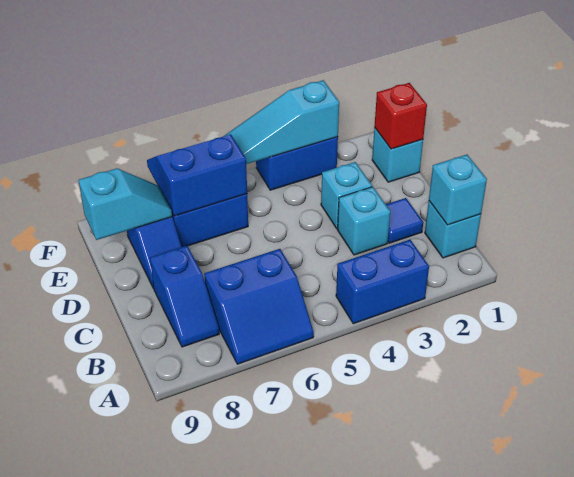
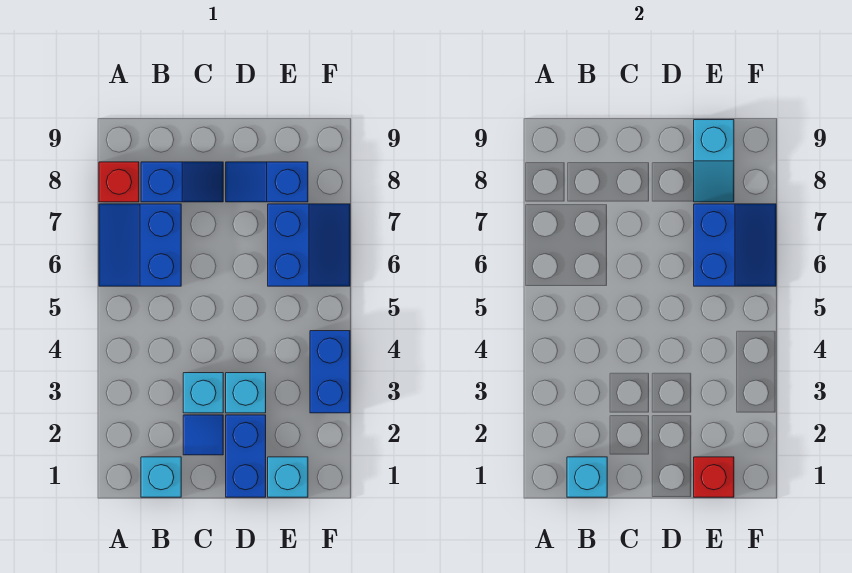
blue brick A3:A4 level 1 -> blue brick D1:D2 level 1
none -> red brick A8 level 1
blue slope B8:C8 level 1 top C -> blue slope B8:C8 level 1 top B
cyan slope F3:F5 level 2 top 3 -> none

